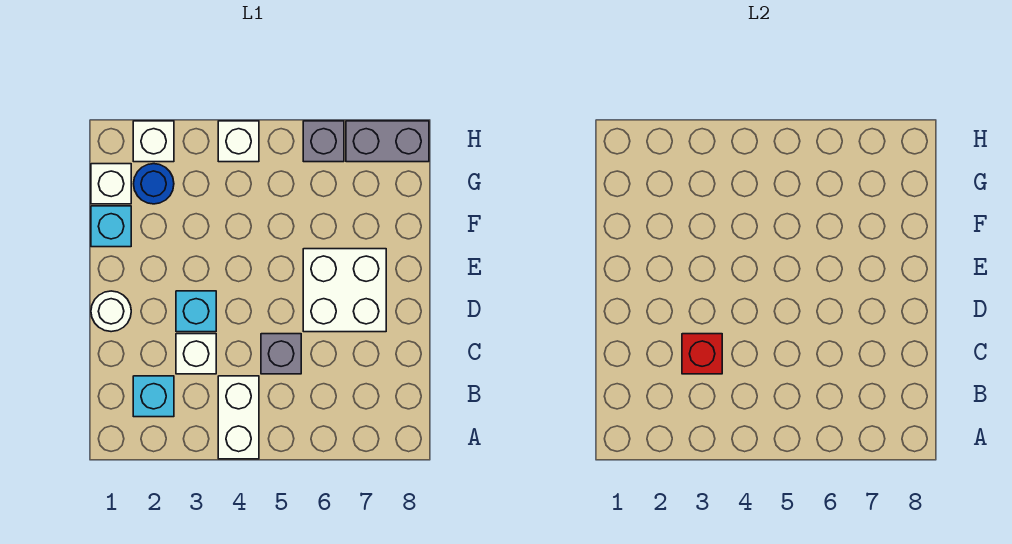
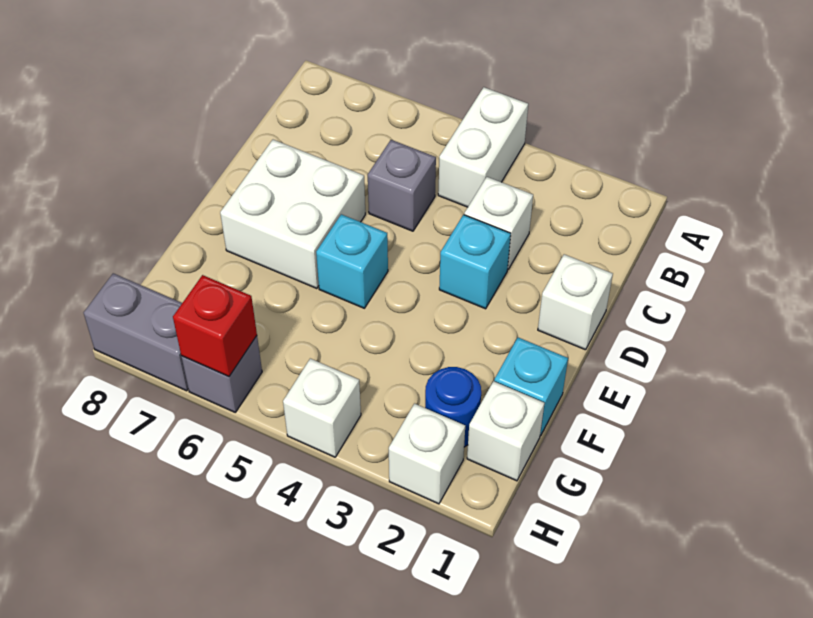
cyan brick B2 level 1 -> cyan brick E5 level 1
red brick C3 level 2 -> red brick H6 level 2
white round brick D1 level 1 -> white brick D1 level 1

